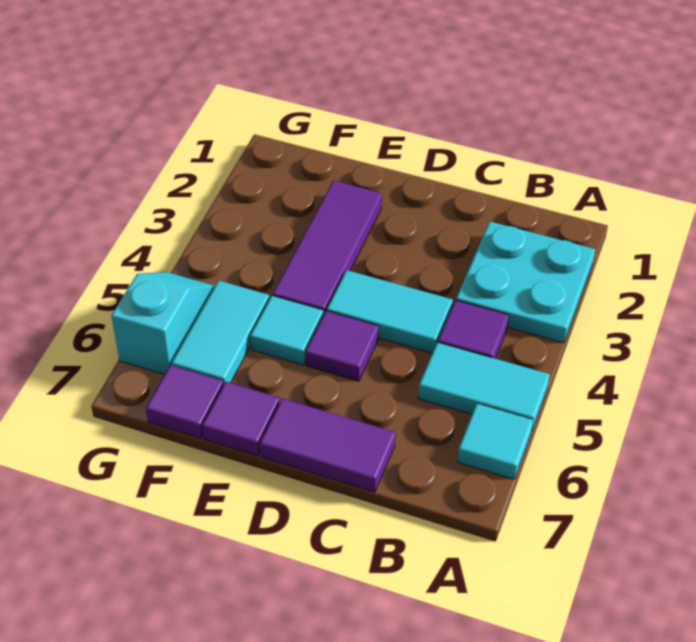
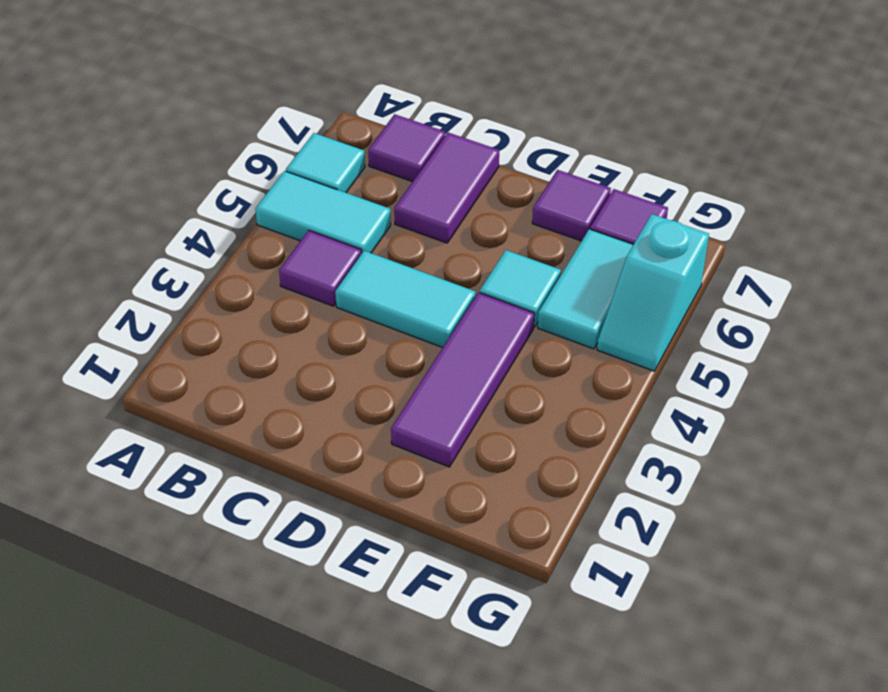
cyan plate A2:B3 level 1 -> none
purple tile C7:D7 level 1 -> purple tile C6:C7 level 1
purple tile D5 level 1 -> purple tile B7 level 1

